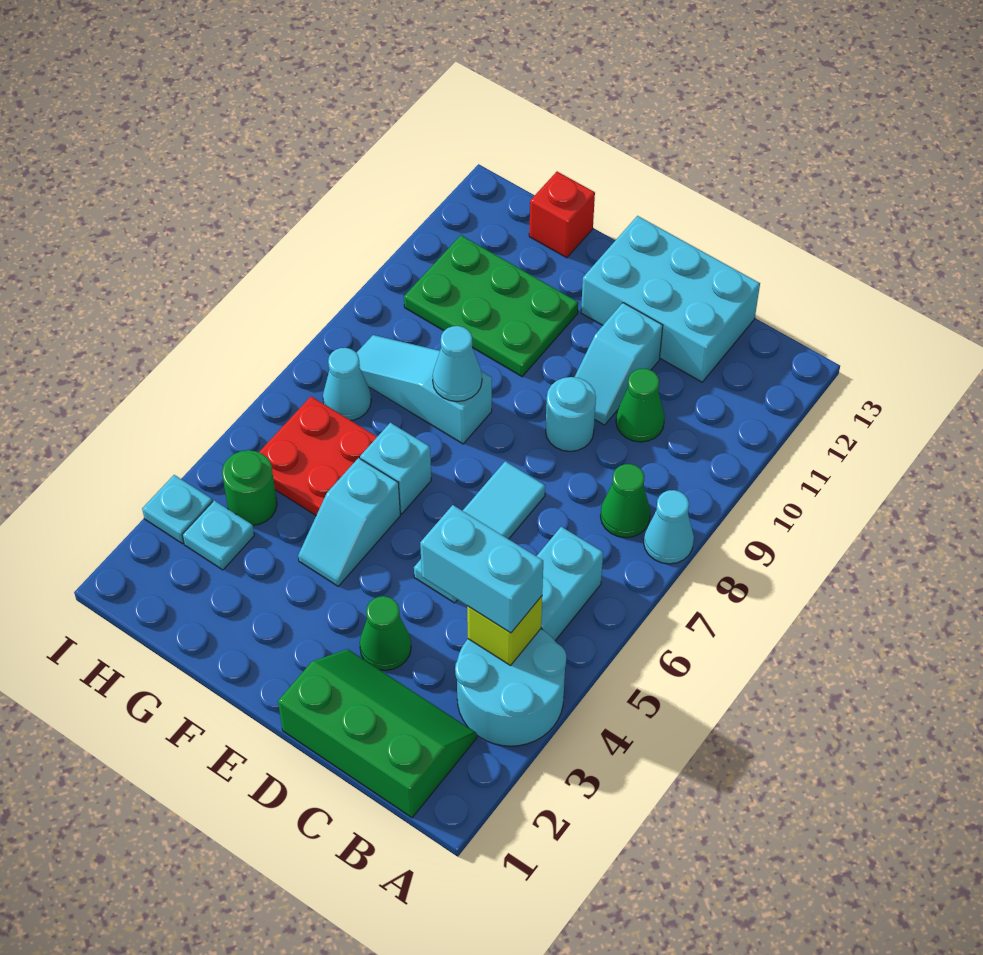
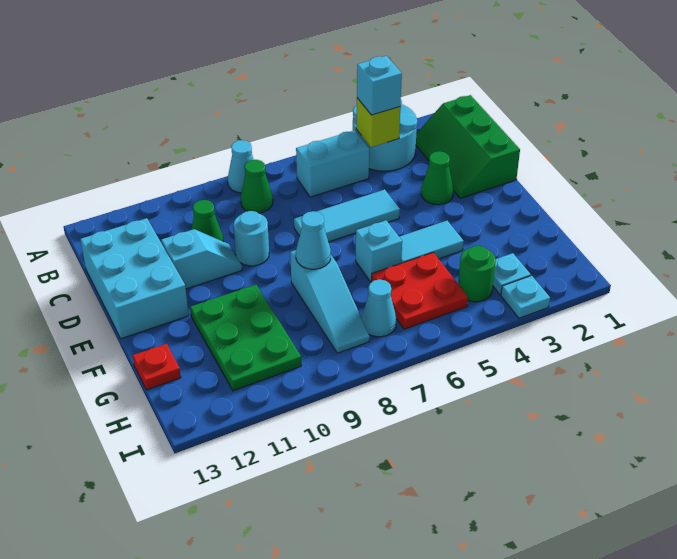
cyan brick B4:C4 level 3 -> cyan brick B4 level 3
cyan slope F4:F5 level 1 top 5 -> cyan tile F4:F5 level 1
red brick G13 level 1 -> red plate G13 level 1

